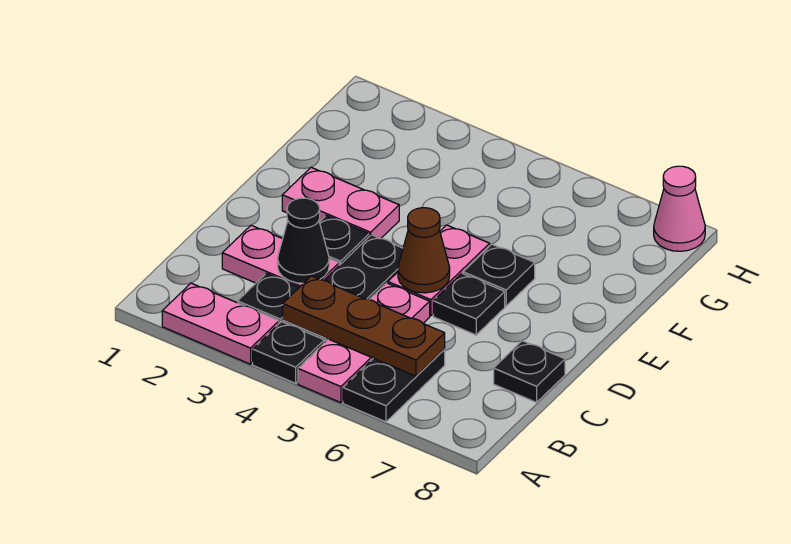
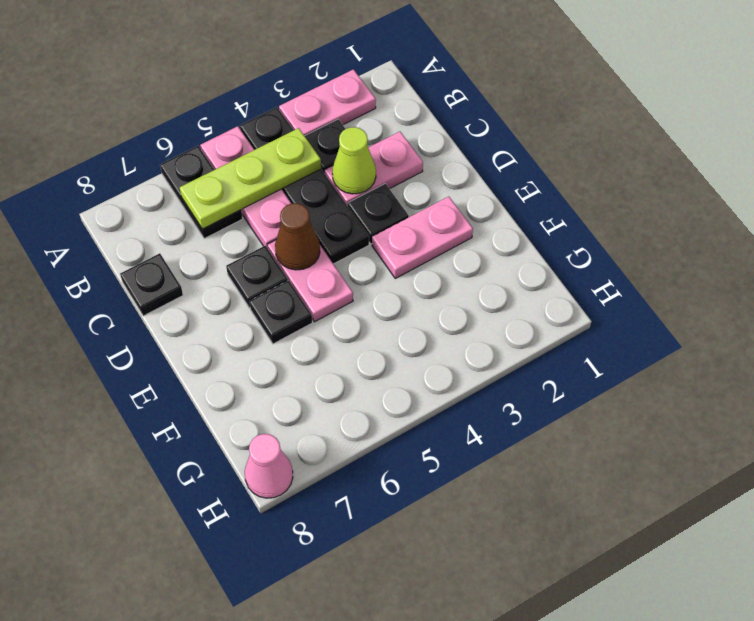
brown plate B4:B6 level 2 -> lime plate B4:B6 level 2
black cone C3 level 2 -> lime cone C3 level 2

